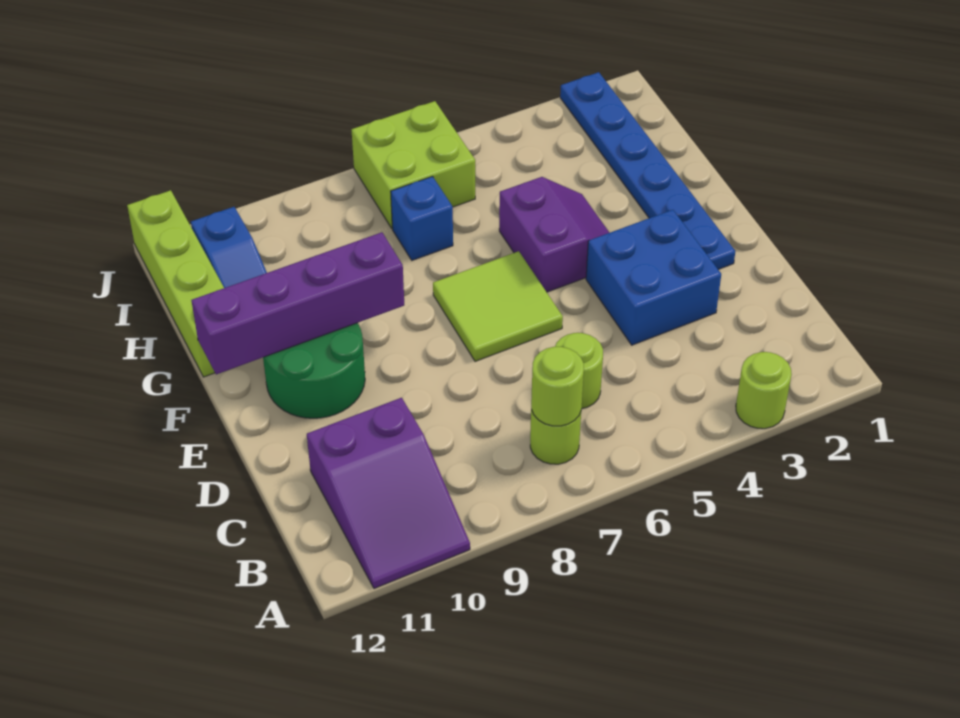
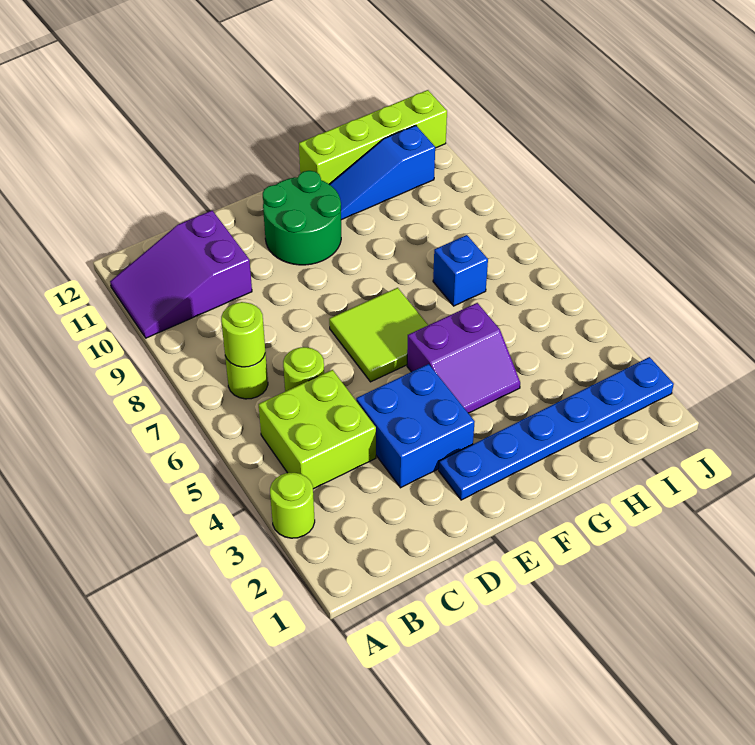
purple brick F9:F12 level 2 -> none
lime brick I6:J7 level 1 -> lime brick B4:C5 level 1

